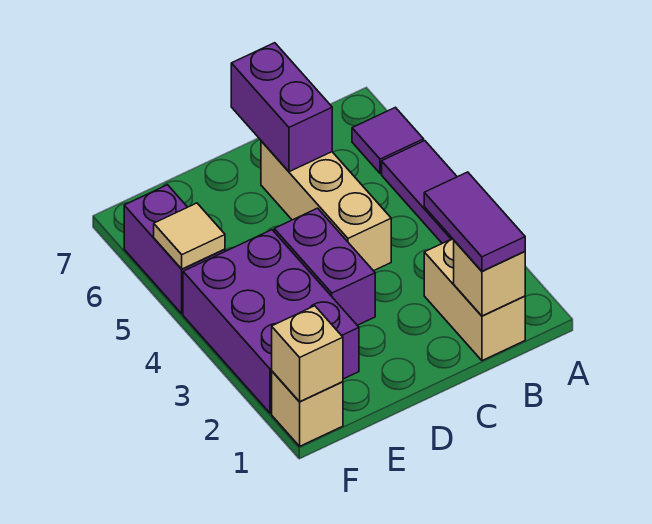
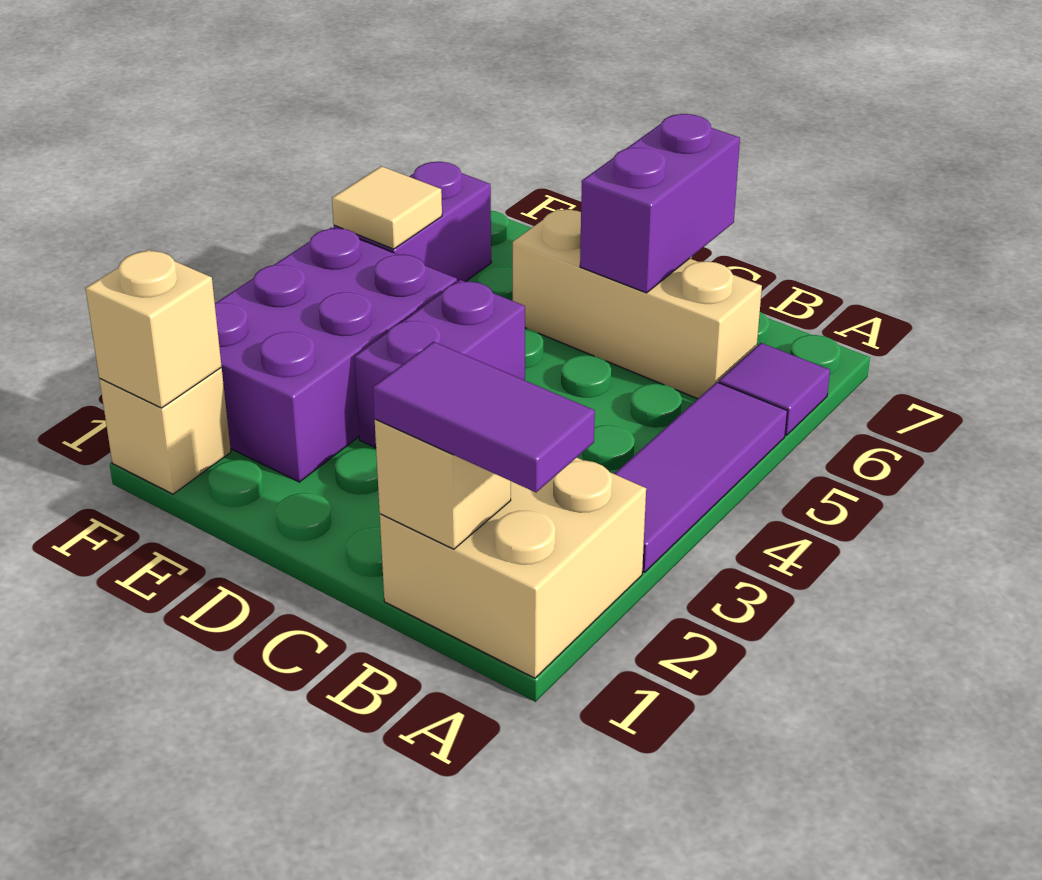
tan brick B1:B2 level 1 -> tan brick A1:B2 level 1
purple tile B1:B2 level 3 -> purple tile A1:B1 level 3
tan brick C4:C6 level 1 -> tan brick B6:D6 level 1

